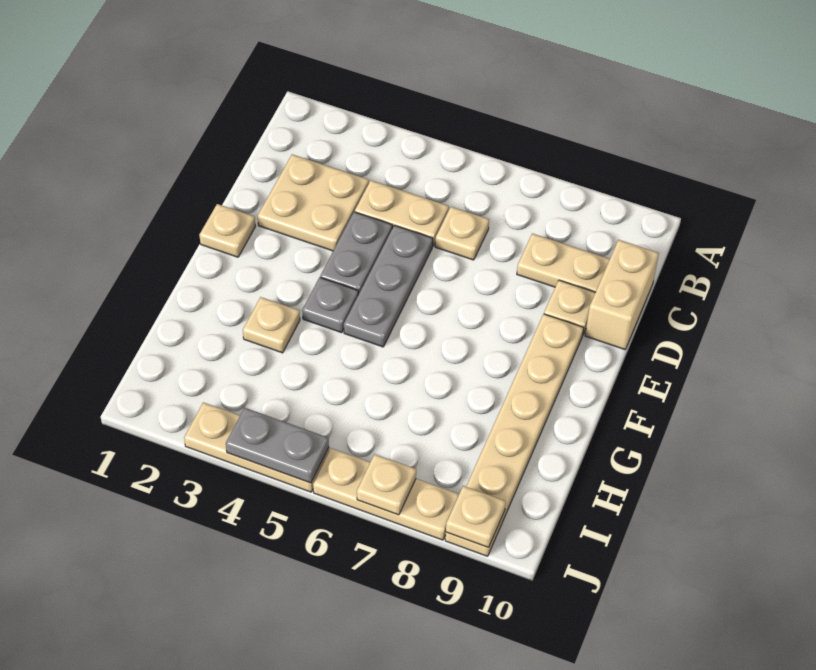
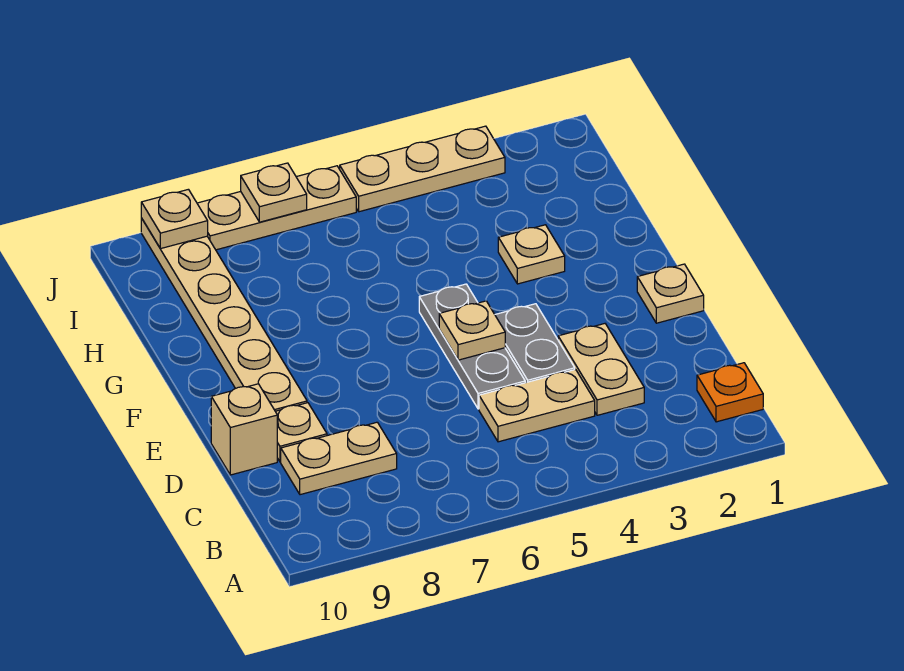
none -> orange plate B1 level 1
tan plate C2:D3 level 1 -> tan plate C3:D3 level 1
tan plate C6 level 1 -> tan plate E5 level 2
tan brick C10:D10 level 1 -> tan brick D10 level 1
grey plate F4 level 1 -> none
grey plate J4:J5 level 2 -> none

